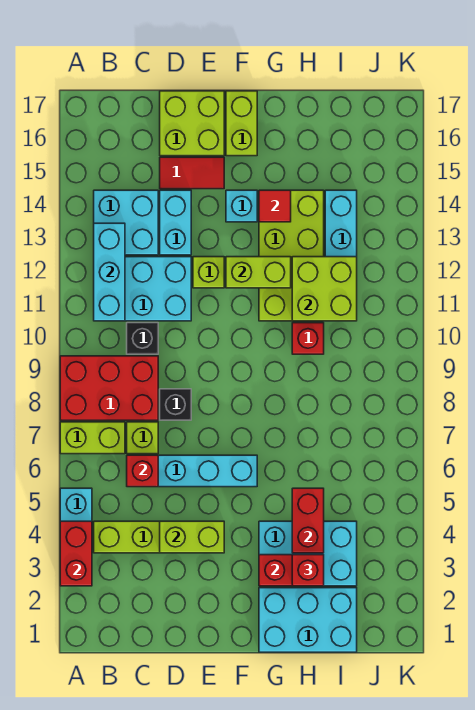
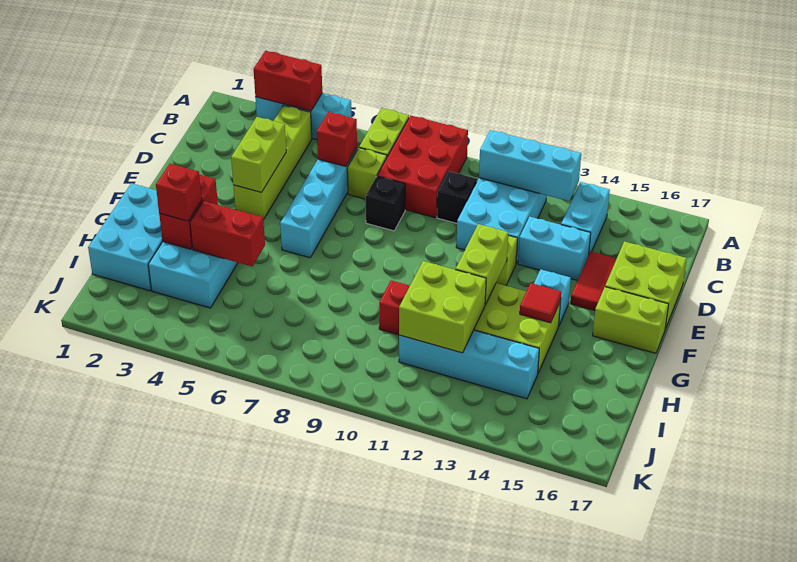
cyan brick B13:C14 level 1 -> cyan brick B14:C14 level 1

